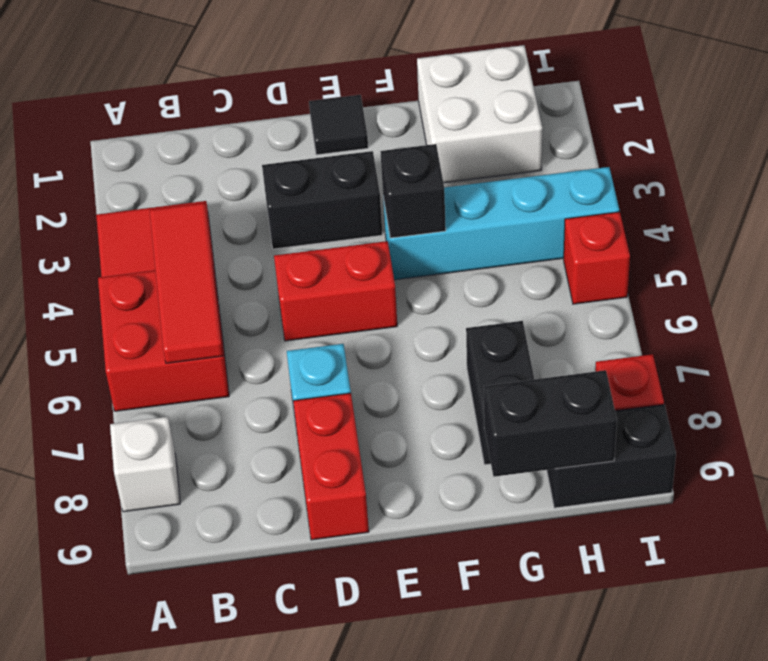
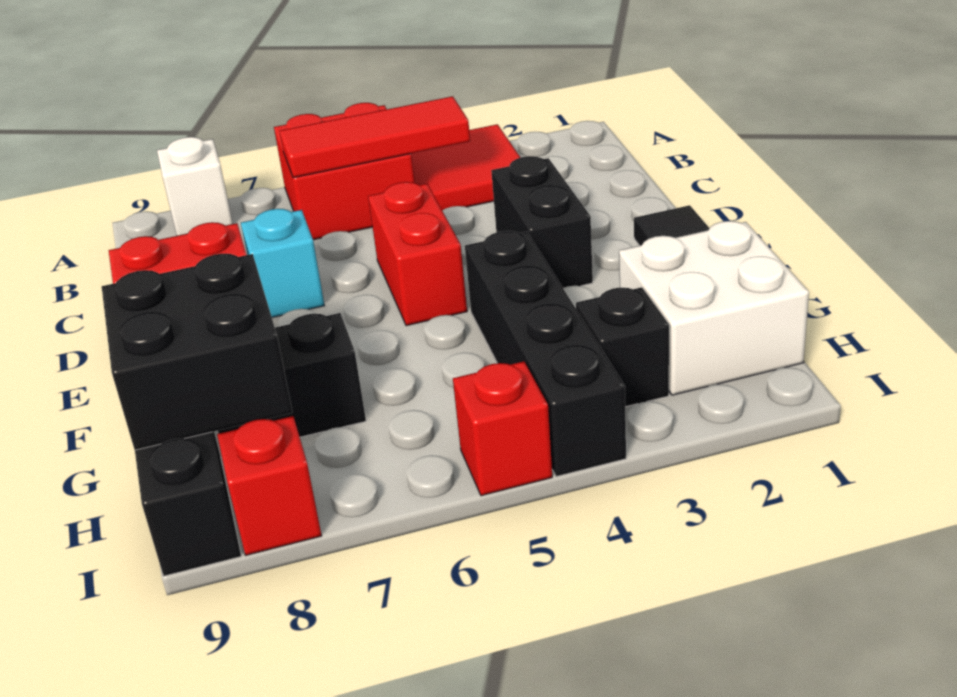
cyan brick F4:I4 level 1 -> black brick F4:I4 level 1
black brick F4 level 2 -> black brick H3 level 1
black brick G9:H9 level 2 -> black brick G8:H9 level 2

